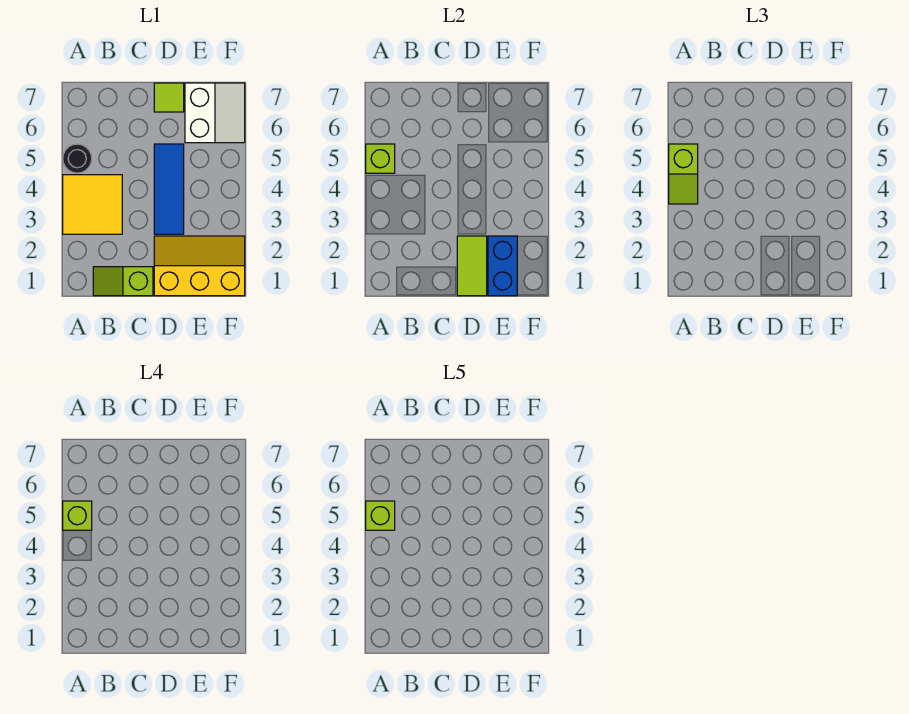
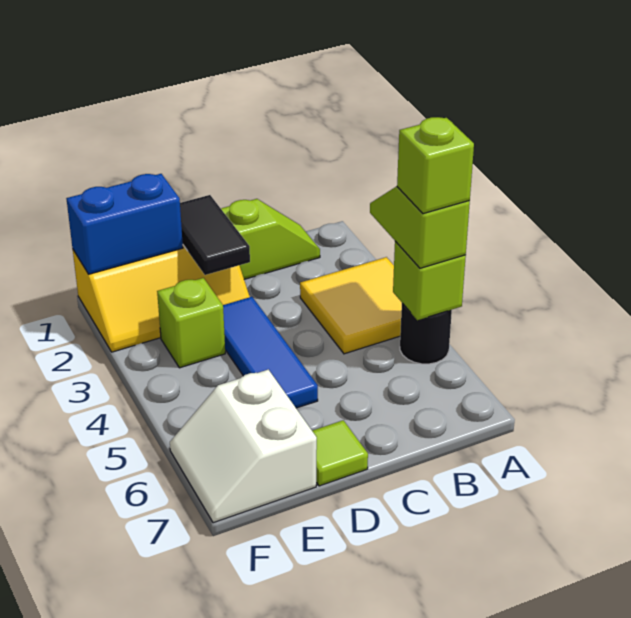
lime brick A5 level 5 -> lime brick E3 level 1
lime tile D1:D2 level 2 -> black tile D1:D2 level 2
blue brick E1:E2 level 2 -> blue brick E1:F1 level 2

